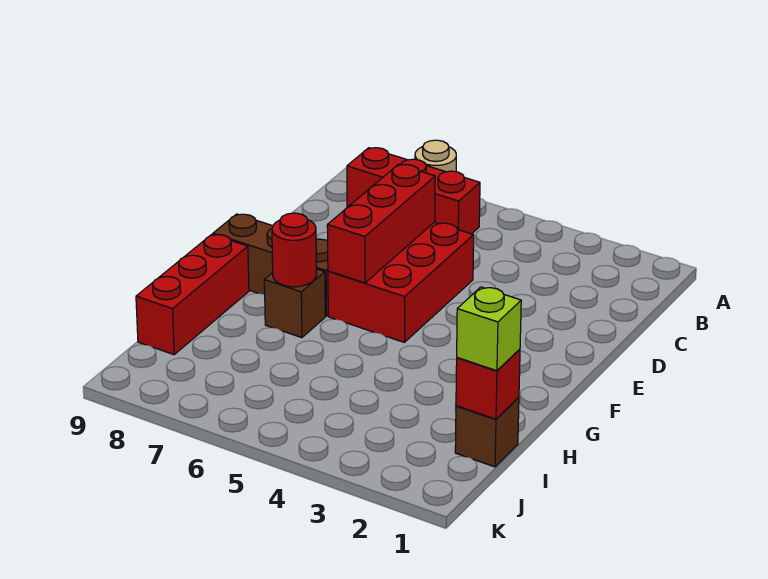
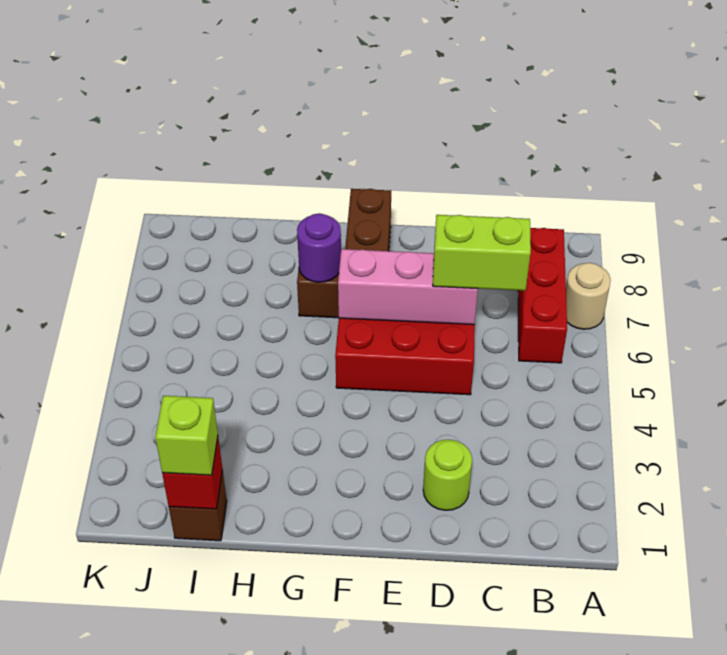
none -> lime brick C6:D6 level 3
none -> lime round brick D2 level 1
red brick D6:F6 level 2 -> pink brick D6:F6 level 2
red round brick G7 level 2 -> purple round brick G7 level 2
red brick G9:I9 level 1 -> none

